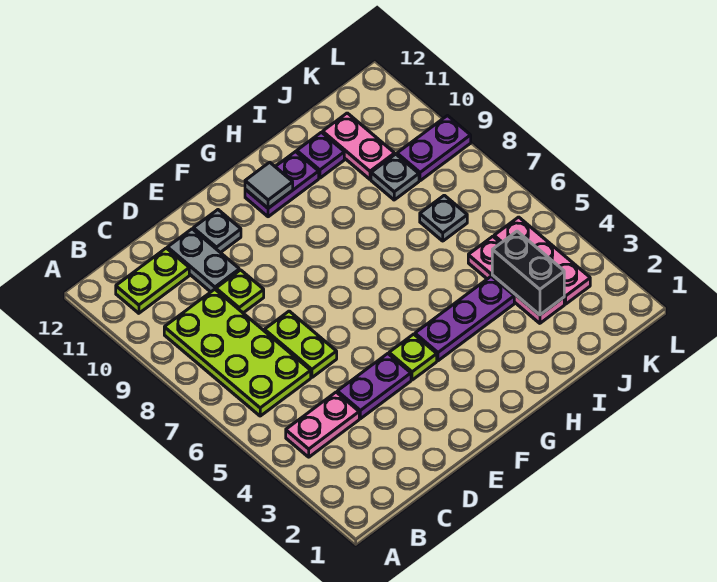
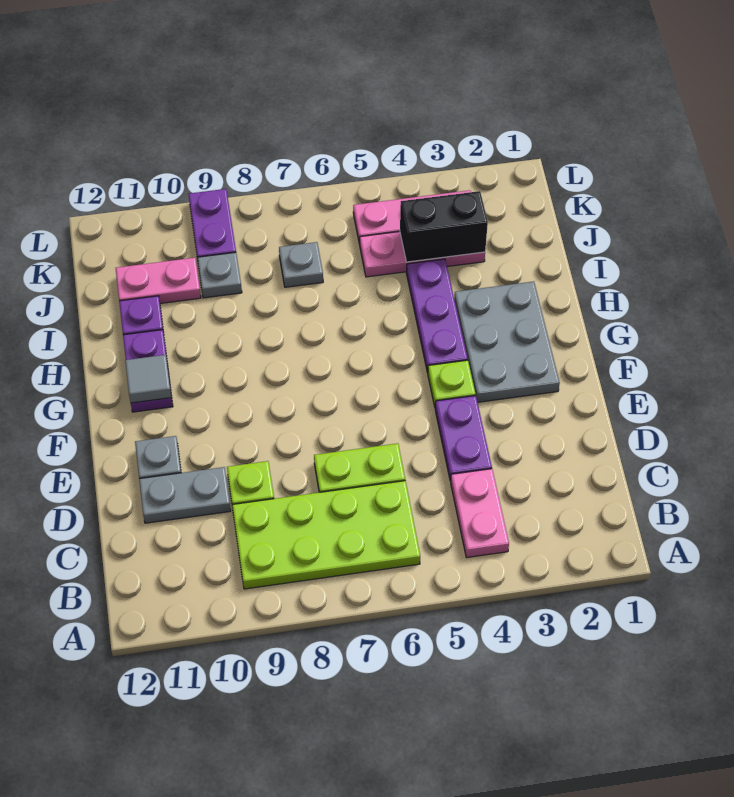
lime plate B11:C11 level 1 -> none
none -> grey plate F2:H3 level 1

